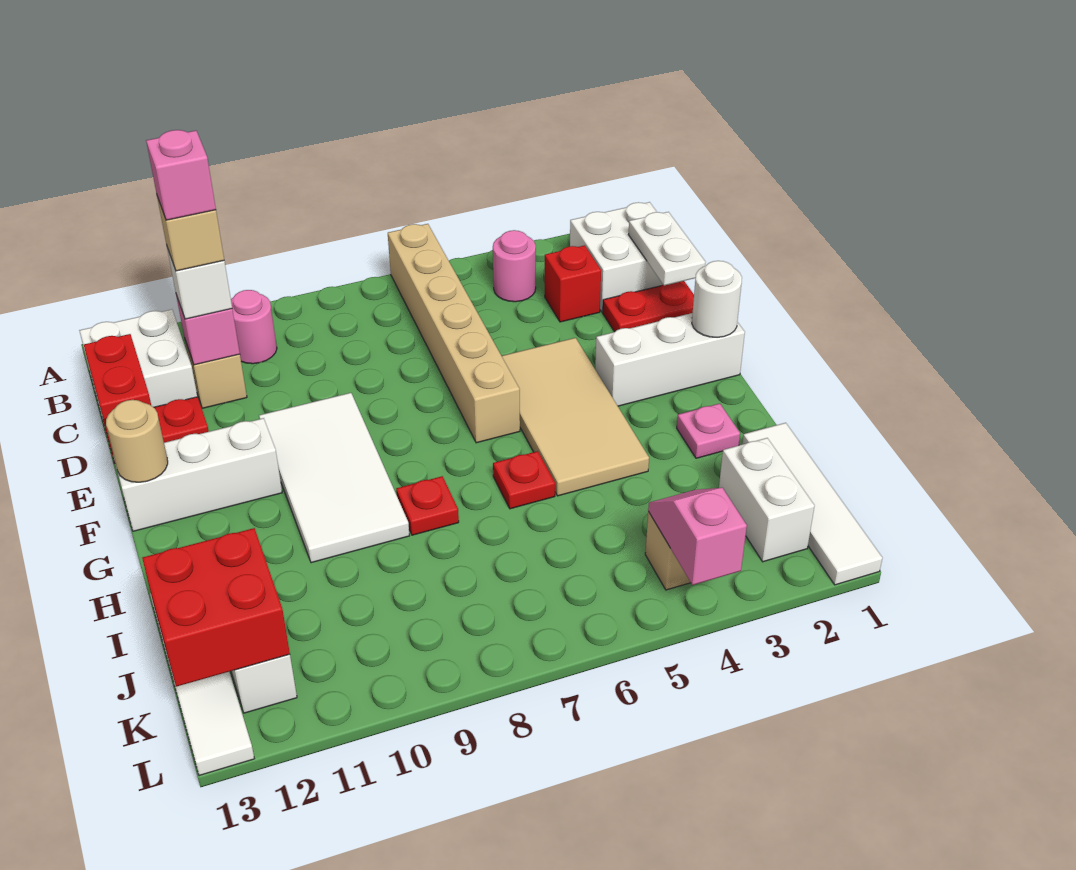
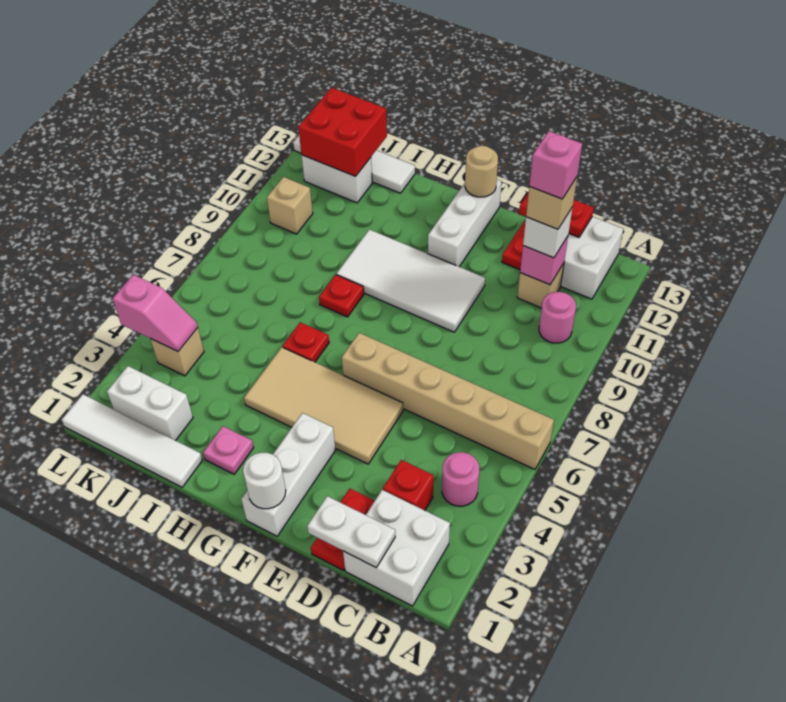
none -> tan brick K10 level 1

